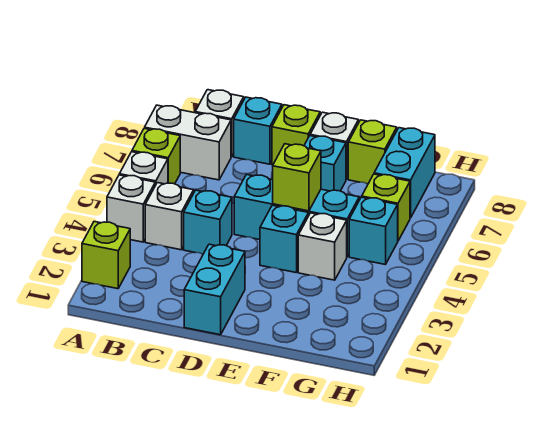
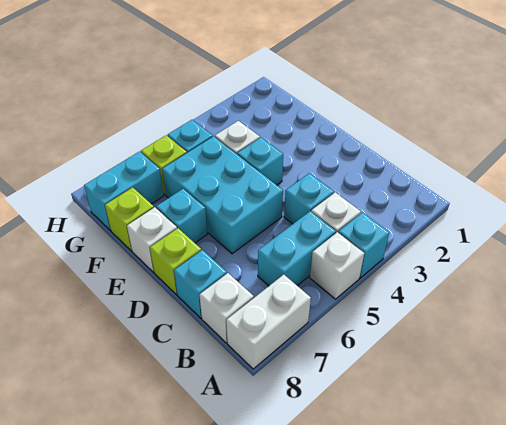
lime brick A2 level 1 -> none
white brick A4 level 1 -> cyan brick A4 level 1
lime brick A6 level 1 -> none
white brick A7:B7 level 1 -> white brick A7:A8 level 1
cyan brick D1:D2 level 1 -> cyan brick B5:B6 level 1
cyan brick D5:F5 level 1 -> cyan brick D5:F6 level 1
lime brick E5 level 2 -> none

